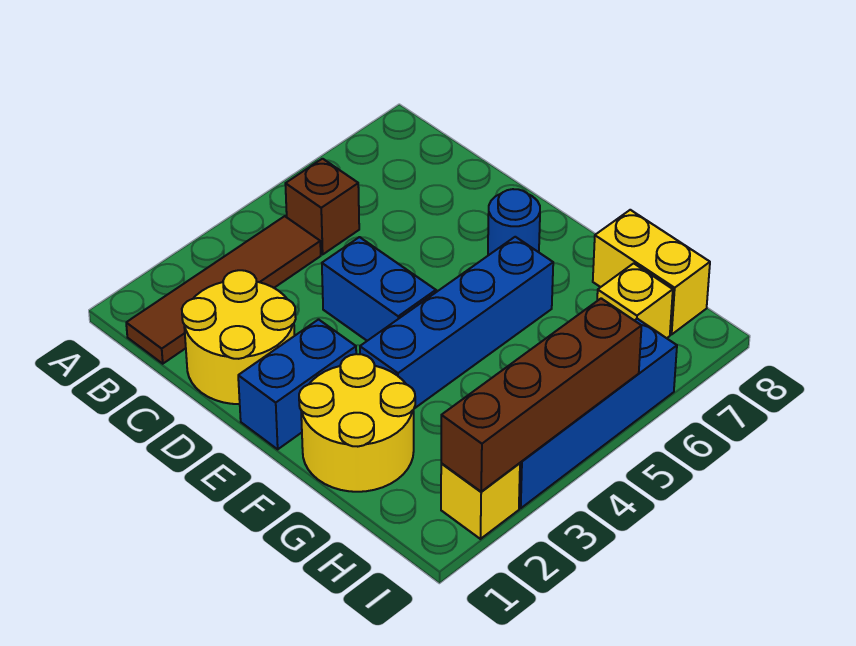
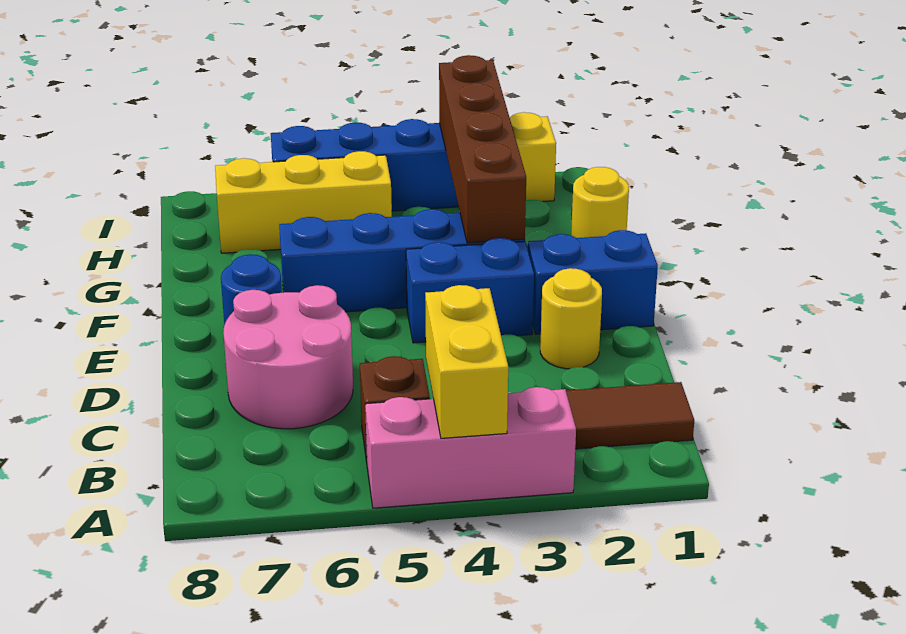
none -> pink brick A3:A5 level 1
yellow round brick C1:D2 level 1 -> yellow round brick D2 level 1
none -> pink round brick C6:D7 level 1
blue brick D4:E4 level 1 -> blue brick E3:E4 level 1
yellow round brick F1:G2 level 1 -> yellow round brick G1 level 1
yellow brick G8:H8 level 1 -> yellow brick A4:B4 level 2
yellow brick H7 level 1 -> yellow brick H5:H7 level 1
brown brick I2:I5 level 2 -> brown brick F3:I3 level 2

